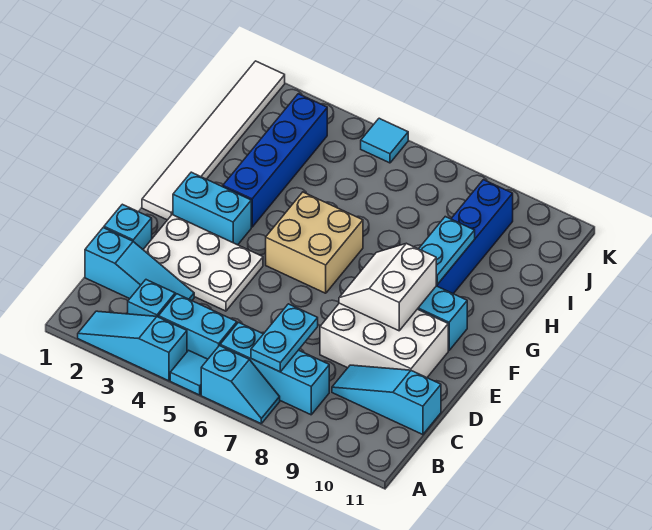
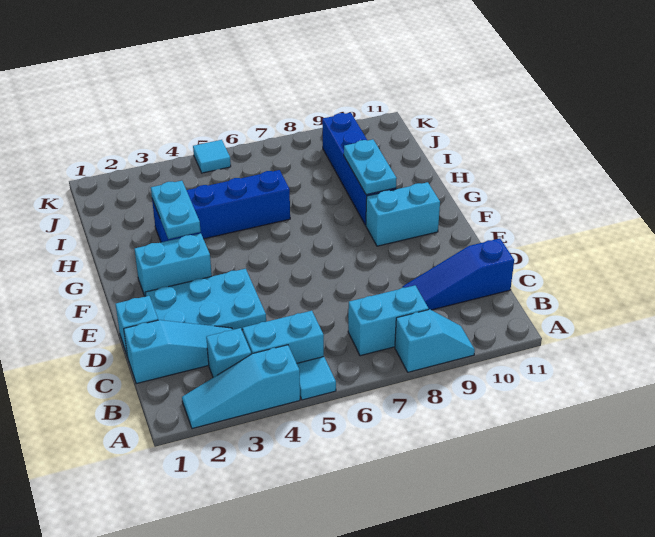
cyan slope A6:A7 level 1 top 6 -> cyan slope A8:A9 level 1 top 8
cyan brick B6:B8 level 1 -> cyan brick B7:B8 level 1
cyan plate B7:C7 level 2 -> cyan plate G3:H3 level 2
cyan slope C9:C11 level 1 top 11 -> blue slope C9:C11 level 1 top 11
white plate D2:E4 level 1 -> cyan plate D2:E4 level 1
white brick D8:E10 level 1 -> none
white slope E8:F9 level 2 top 9 -> none
white tile F1:K1 level 1 -> none
tan brick F5:G6 level 1 -> none
blue brick G3:J3 level 1 -> blue brick H3:H6 level 1

